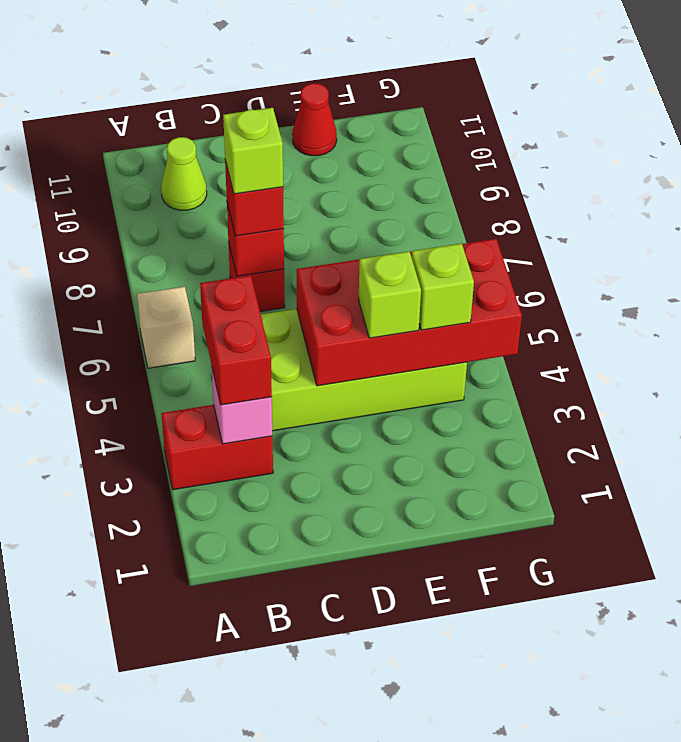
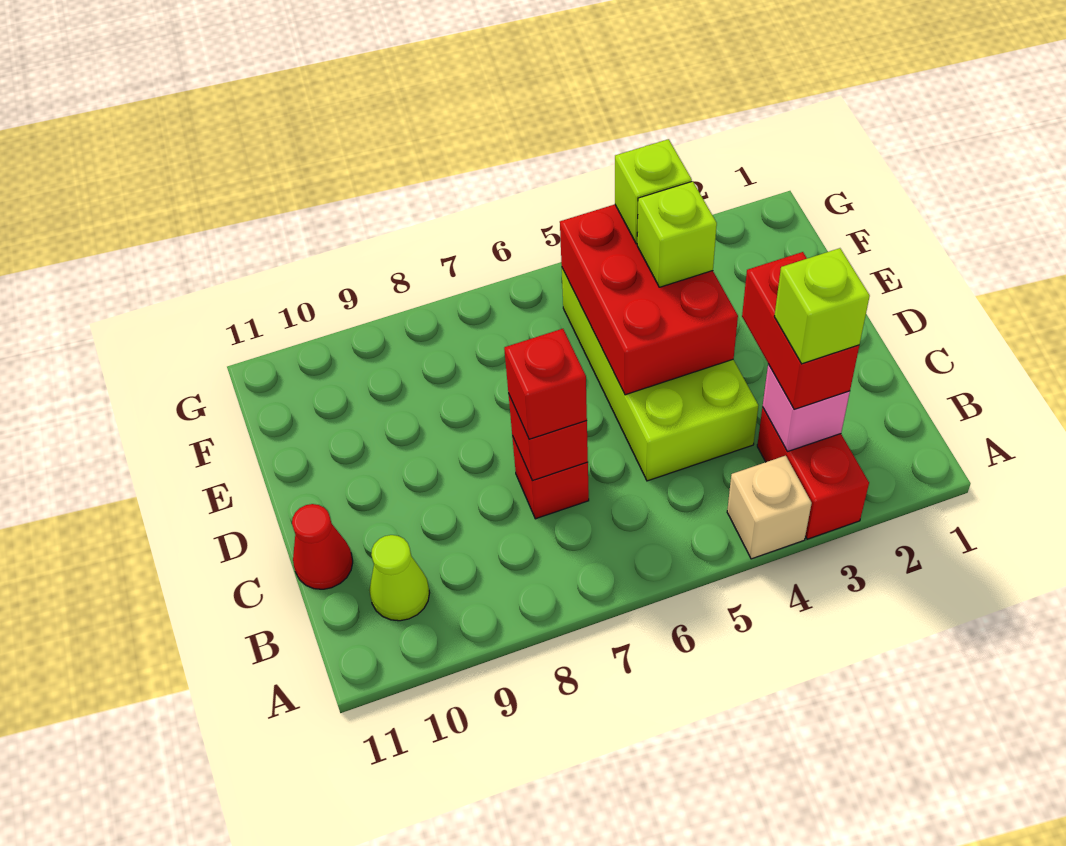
tan brick A6 level 1 -> tan brick A4 level 1
red brick B3:B4 level 3 -> red brick B3:C3 level 3
lime brick C7 level 4 -> lime brick B3 level 4
red brick D4:G5 level 2 -> red brick D4:F5 level 2
red cone E11 level 1 -> red cone C11 level 1

